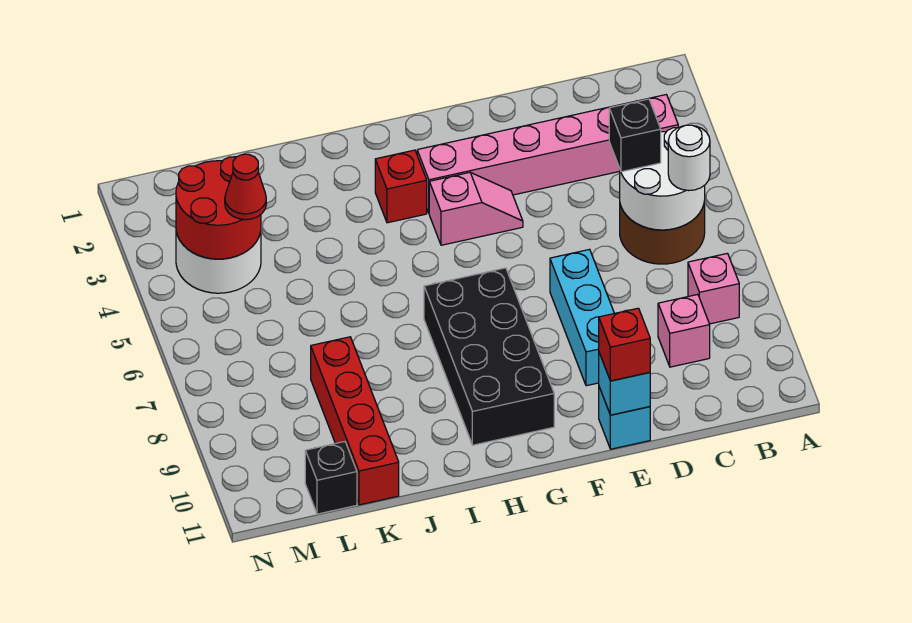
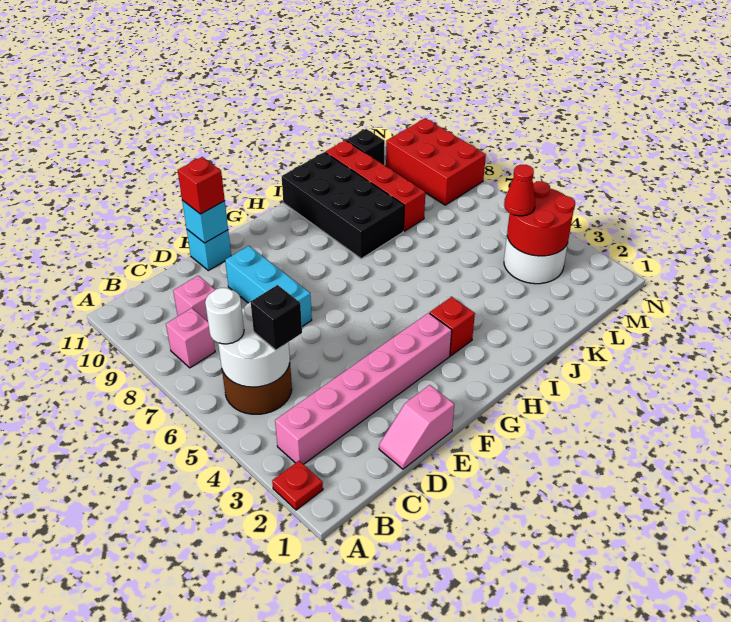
none -> red plate A2 level 1
pink slope F4:G4 level 1 top G -> pink slope D1:E1 level 1 top E
black brick G7:H10 level 1 -> black brick I8:J11 level 1
none -> red brick M8:N10 level 1

